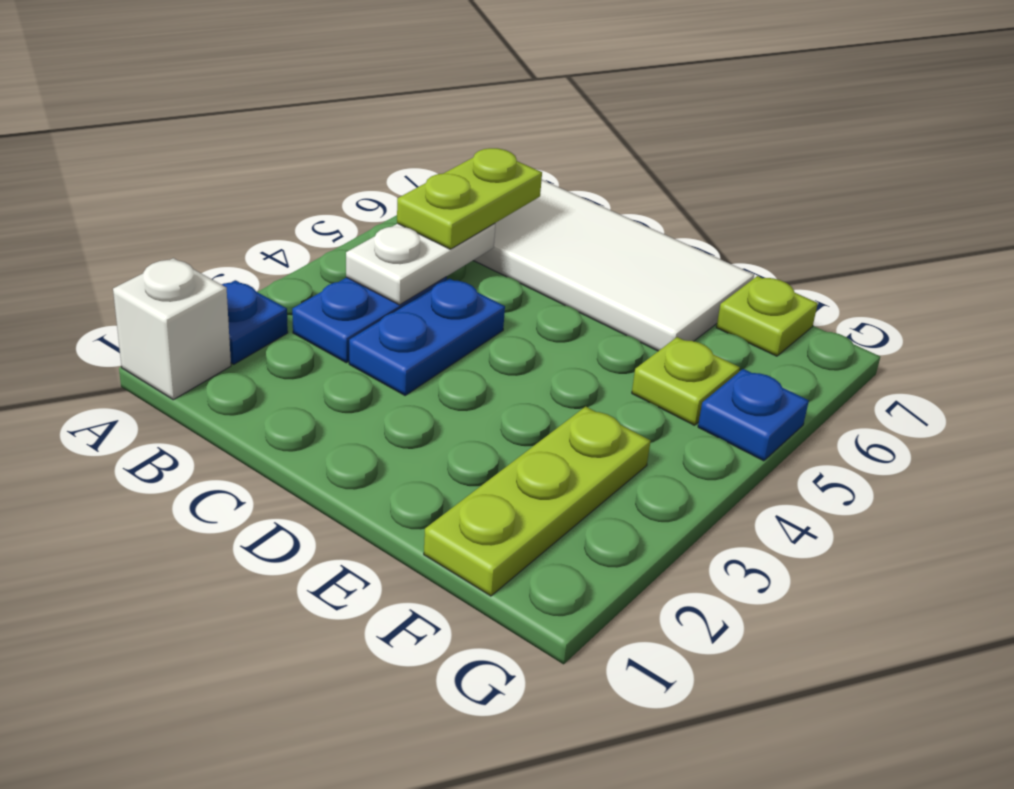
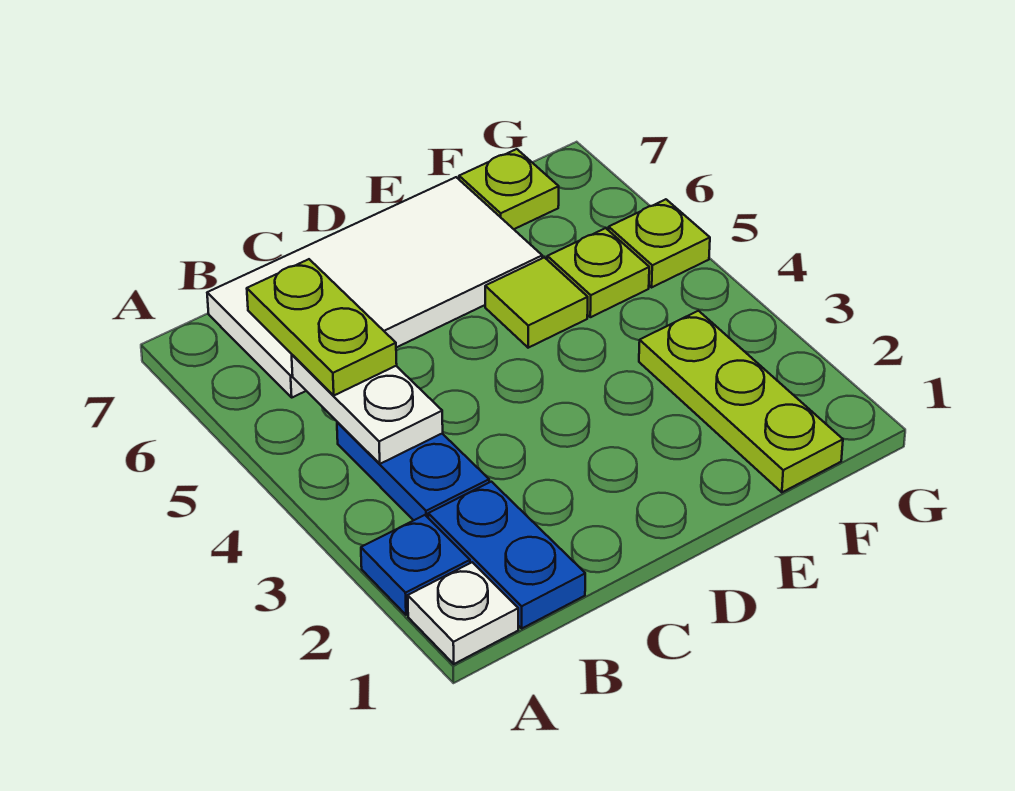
white brick A1 level 1 -> white plate A1 level 1
blue plate C3:C4 level 1 -> blue plate B1:B2 level 1
none -> lime tile E5 level 1
blue plate G5 level 1 -> lime plate G5 level 1

